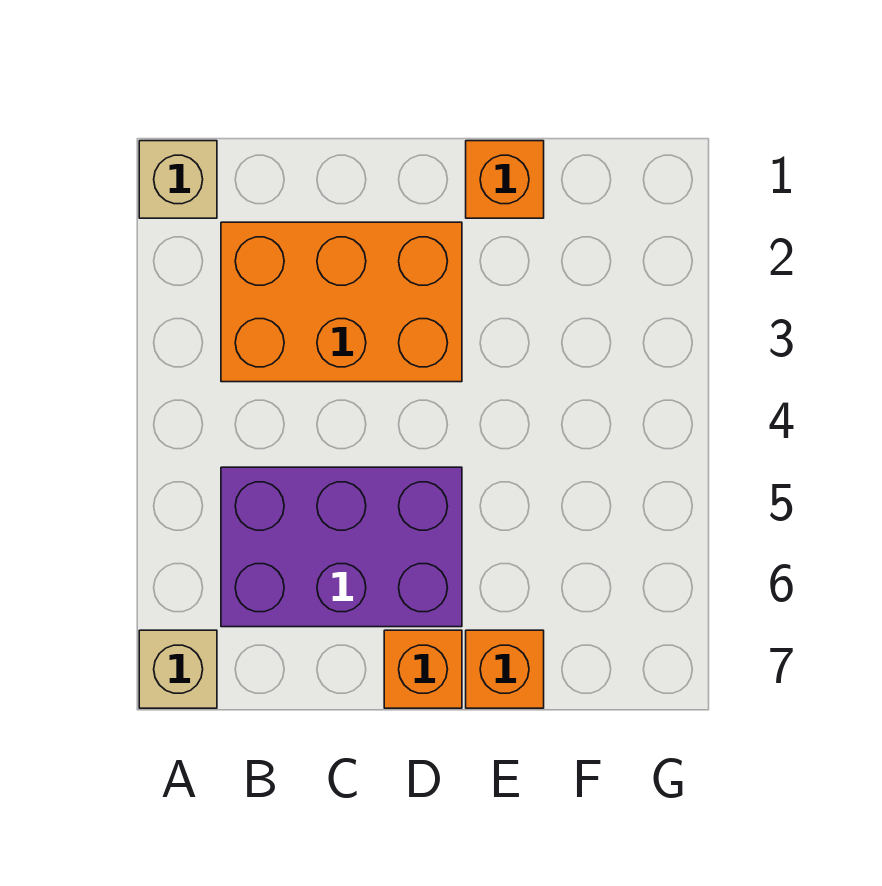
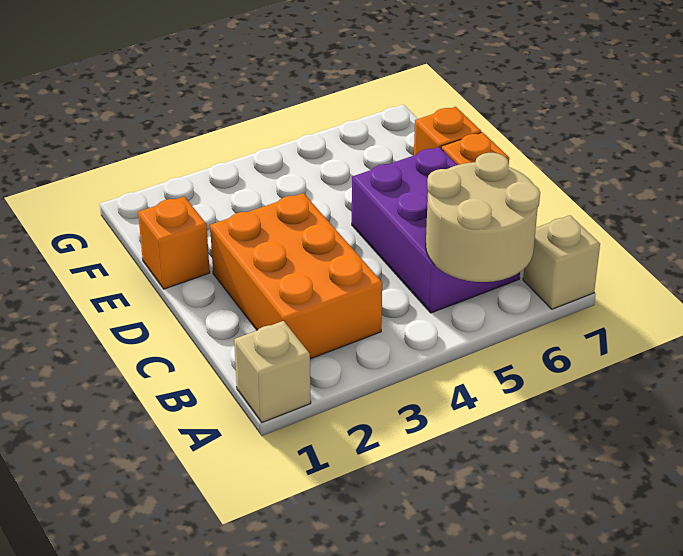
none -> tan round brick A5:B6 level 2

